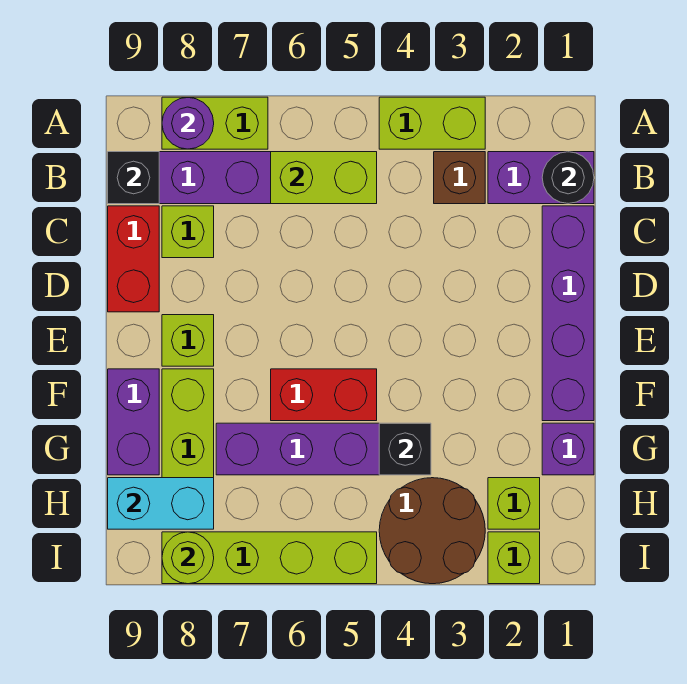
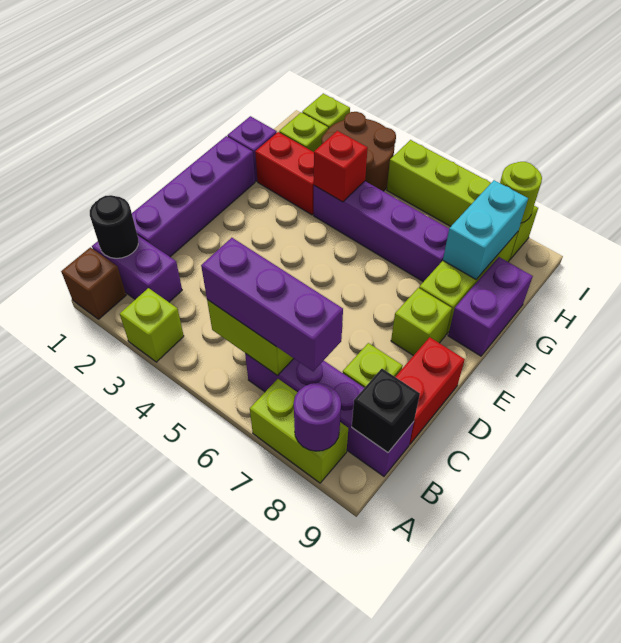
lime brick A3:A4 level 1 -> lime brick A3 level 1
brown brick B3 level 1 -> brown brick A1 level 1
none -> purple brick B5:B7 level 3
red brick F5:F6 level 1 -> red brick G2:G3 level 1
black brick G4 level 2 -> red brick G4 level 2
cyan brick H8:H9 level 2 -> cyan brick G8:H8 level 2

